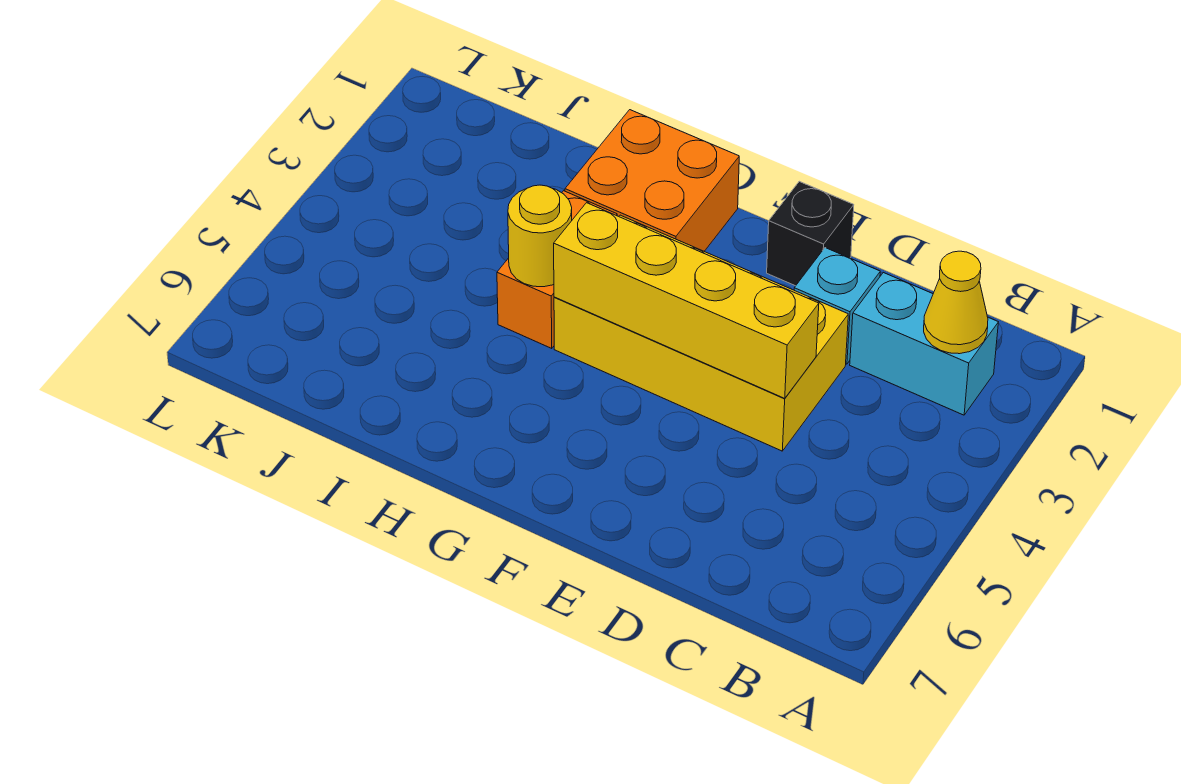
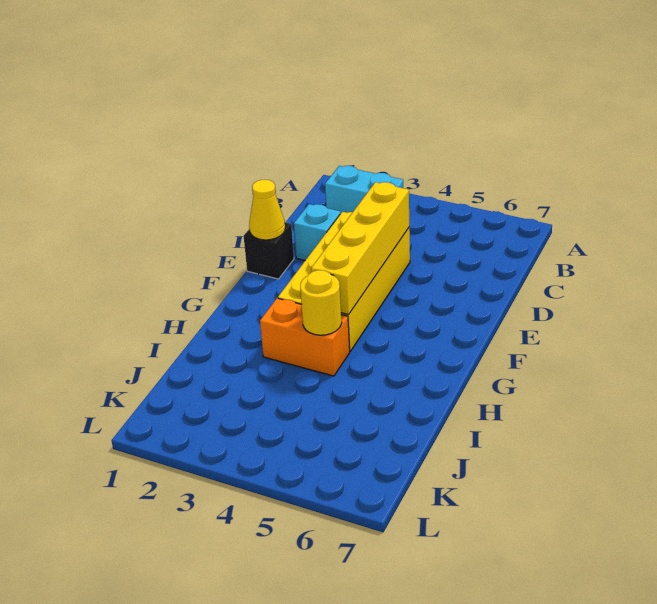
cyan brick B2:C2 level 1 -> cyan brick B2:B3 level 1
yellow cone B2 level 2 -> yellow cone E1 level 2
orange brick G1:H2 level 1 -> none

